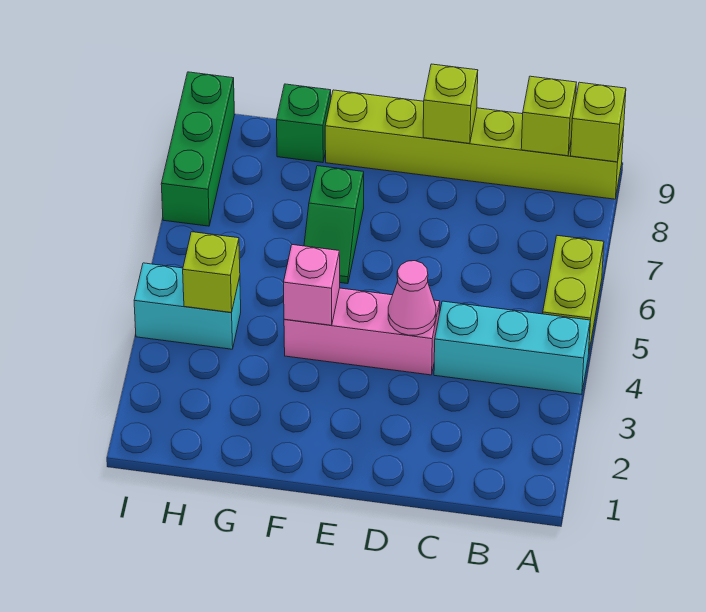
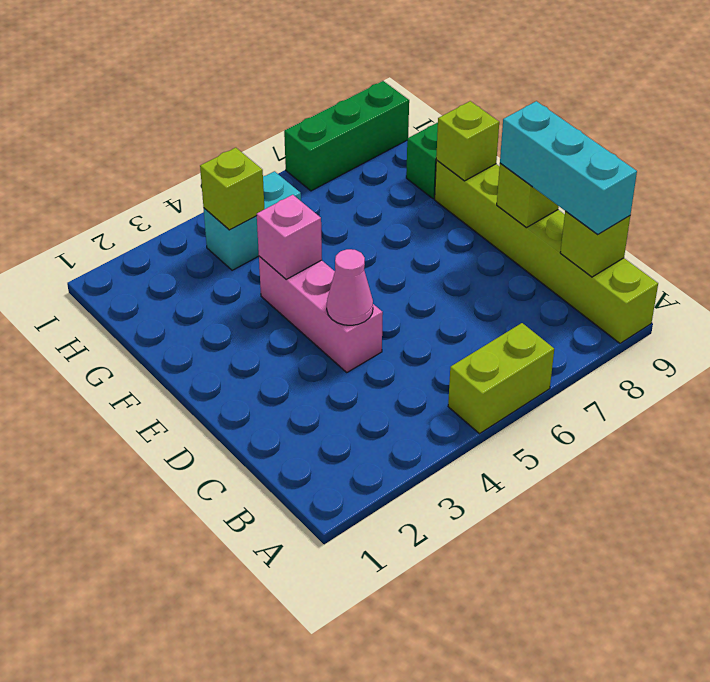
cyan brick A4:C4 level 1 -> cyan brick B9:D9 level 3
lime brick A9 level 2 -> lime brick F9 level 2
green slope F6:F7 level 1 top 7 -> none
cyan brick H4:I4 level 1 -> cyan brick H4:H5 level 1

